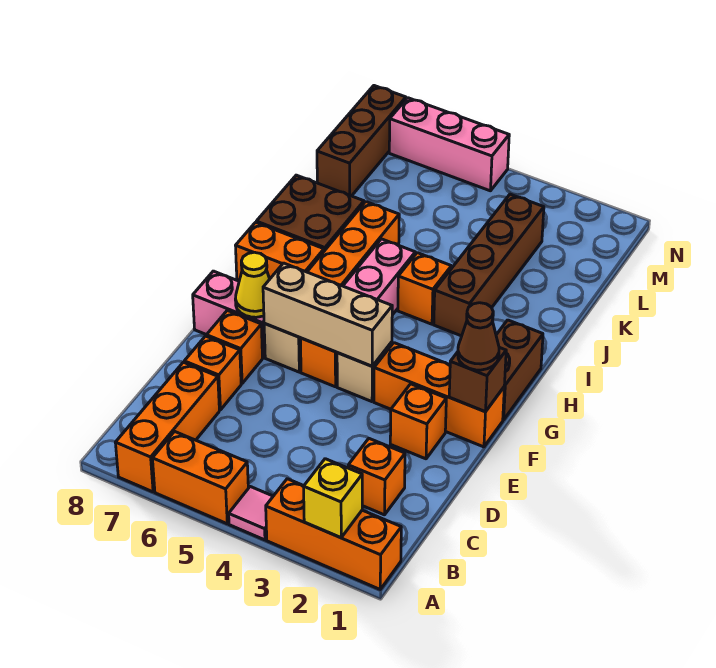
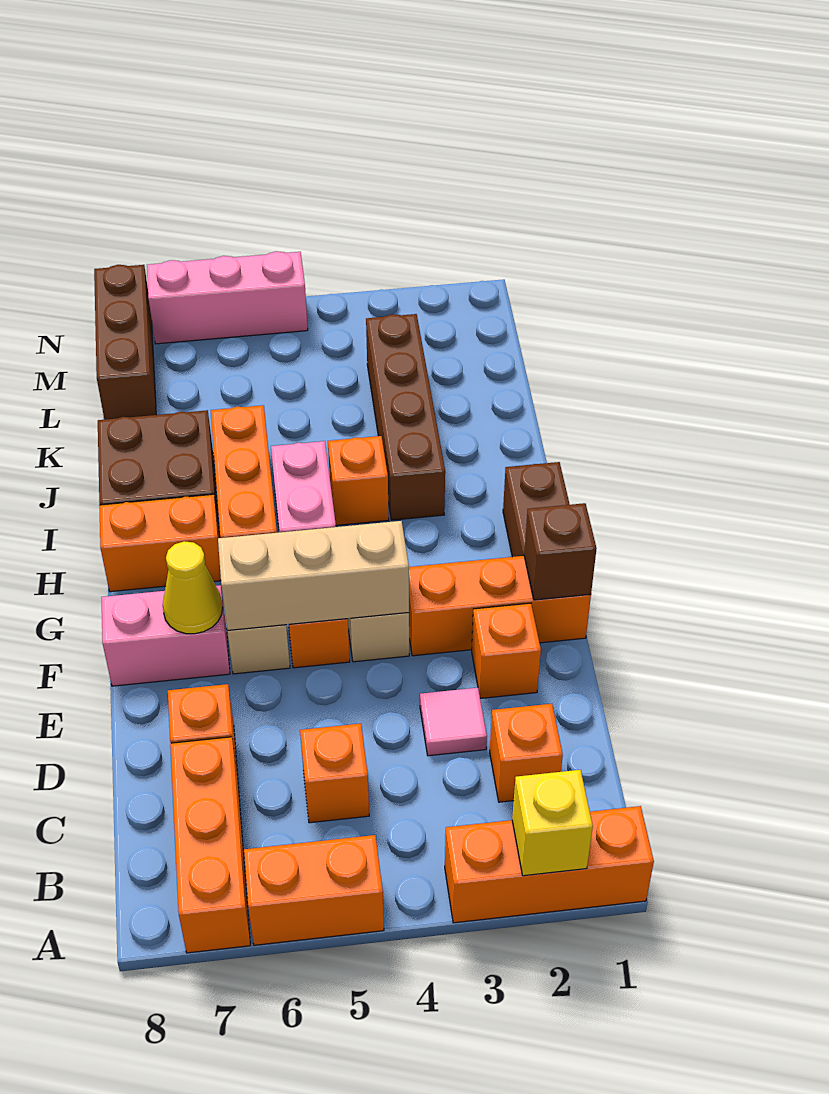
pink tile A4 level 1 -> pink tile D3 level 1
orange brick E7 level 1 -> orange brick C5 level 1
brown cone F1 level 3 -> none

